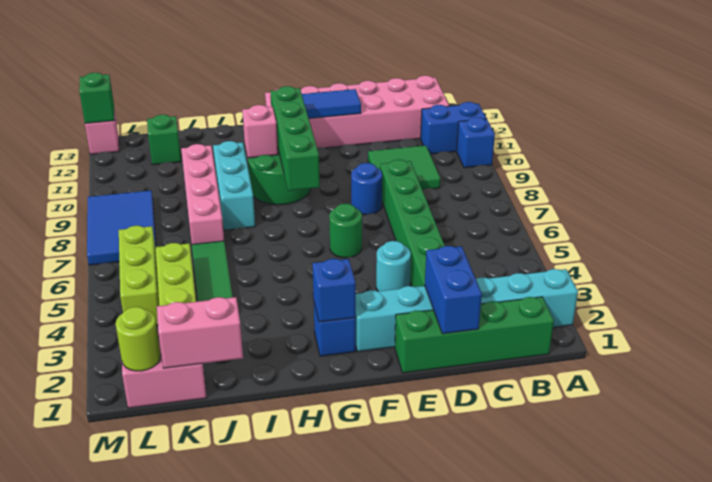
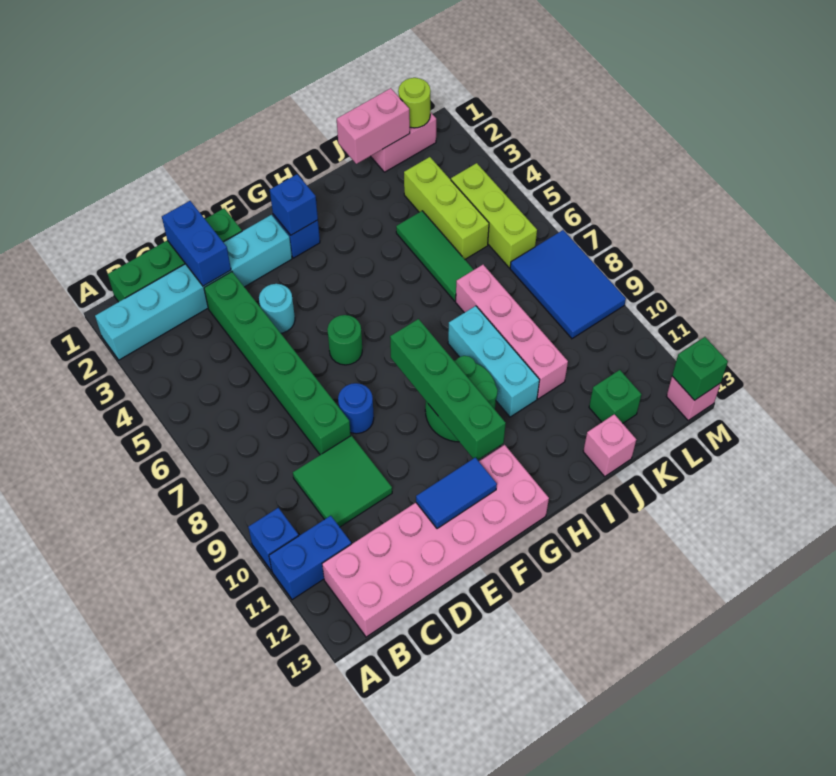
pink brick H10 level 2 -> pink brick J13 level 1

